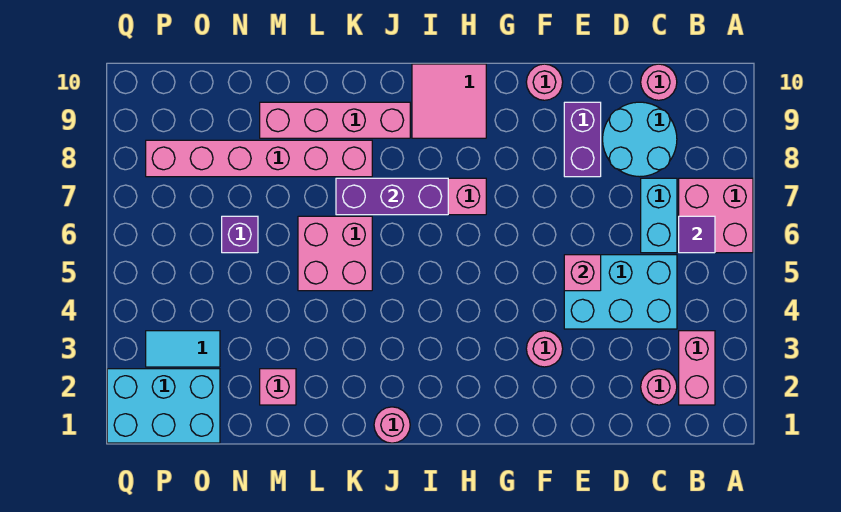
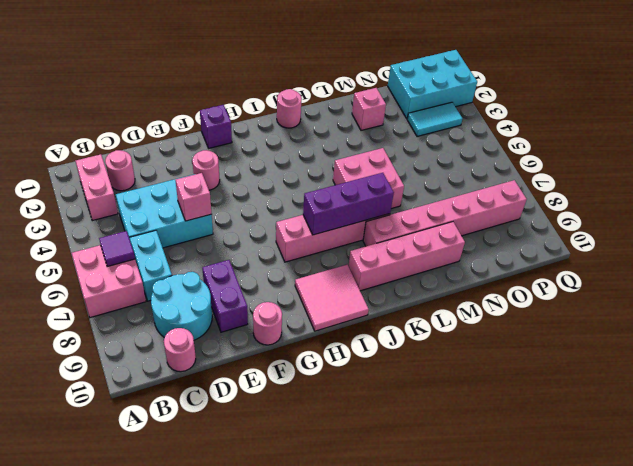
purple brick N6 level 1 -> purple brick G1 level 1

